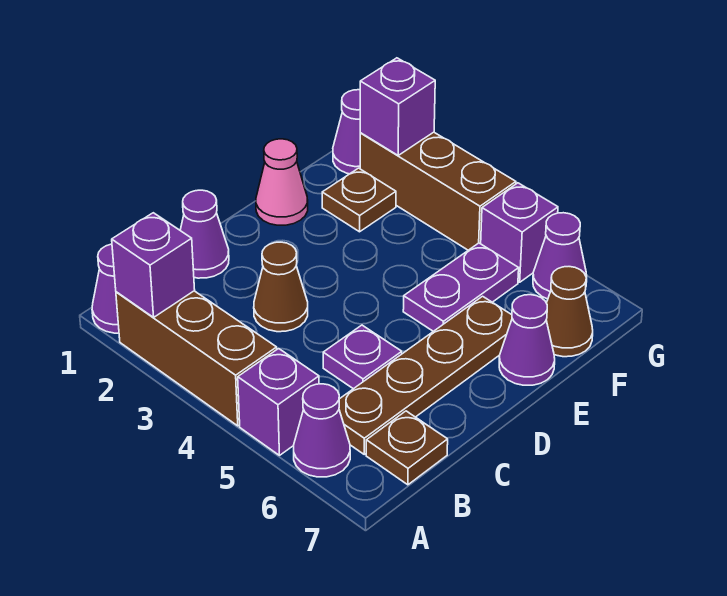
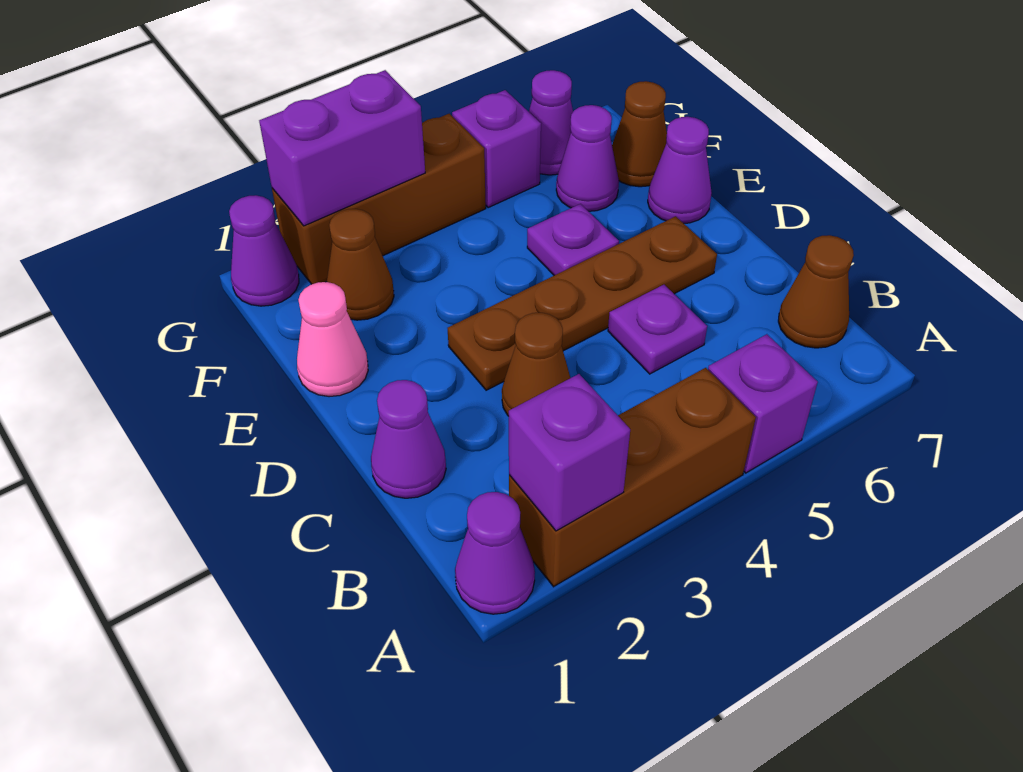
purple cone A6 level 1 -> purple cone F6 level 1
brown plate B6:E6 level 1 -> brown plate D3:D6 level 1
brown plate B7 level 1 -> brown cone B7 level 1
purple plate E5:F5 level 1 -> purple plate E5 level 1
brown plate F2 level 1 -> brown cone F2 level 1
purple brick G2 level 2 -> purple brick G2:G3 level 2

